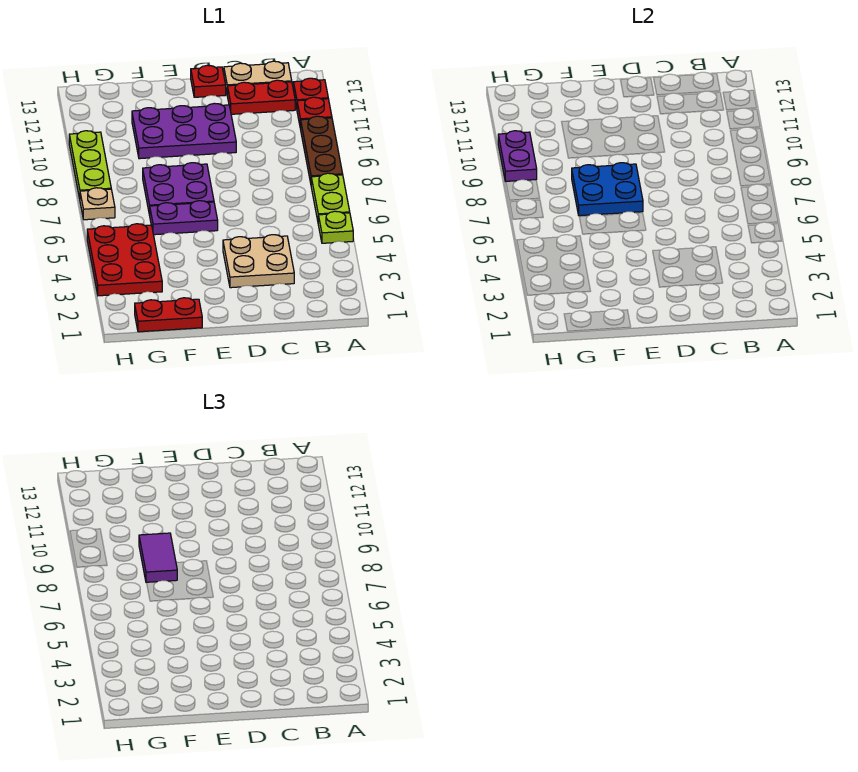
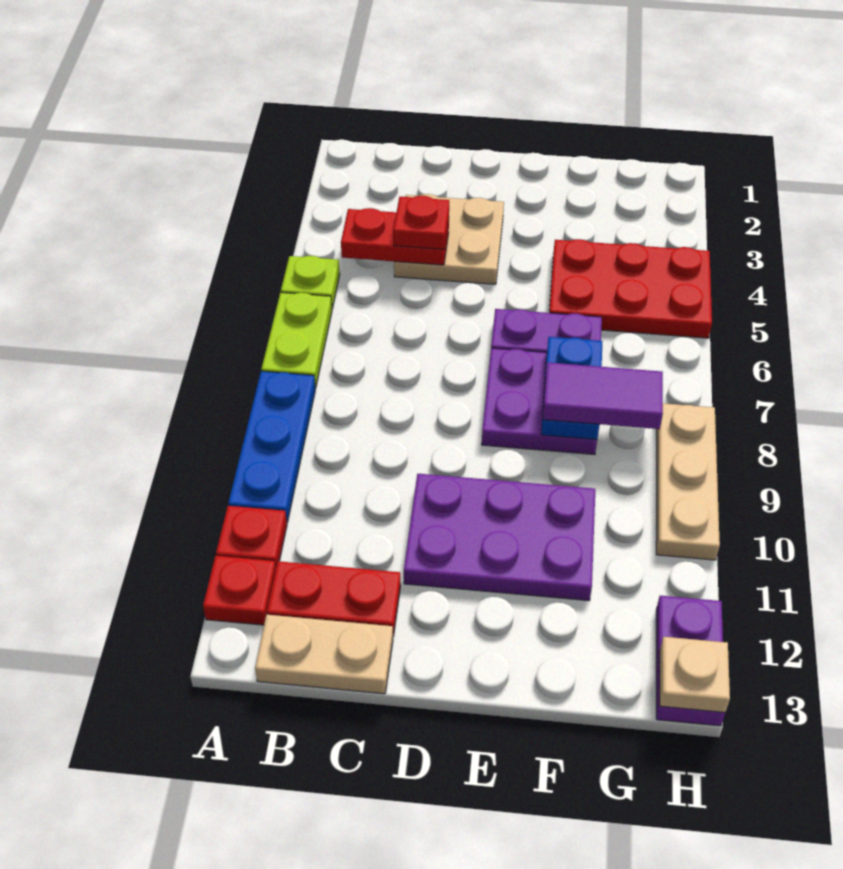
brown plate A8:A10 level 1 -> blue plate A8:A10 level 1
red plate D13 level 1 -> red plate C4 level 3
blue plate E7:F8 level 2 -> blue plate F7:F8 level 2
red plate F1:G1 level 1 -> red plate B4:C4 level 2
purple tile F8:F9 level 3 -> purple tile F8:G8 level 3
red plate G3:H5 level 1 -> red plate F4:H5 level 1
tan plate H7 level 1 -> tan plate H13 level 2
lime plate H8:H10 level 1 -> tan plate H8:H10 level 1
purple plate H9:H10 level 2 -> purple plate H12:H13 level 1

